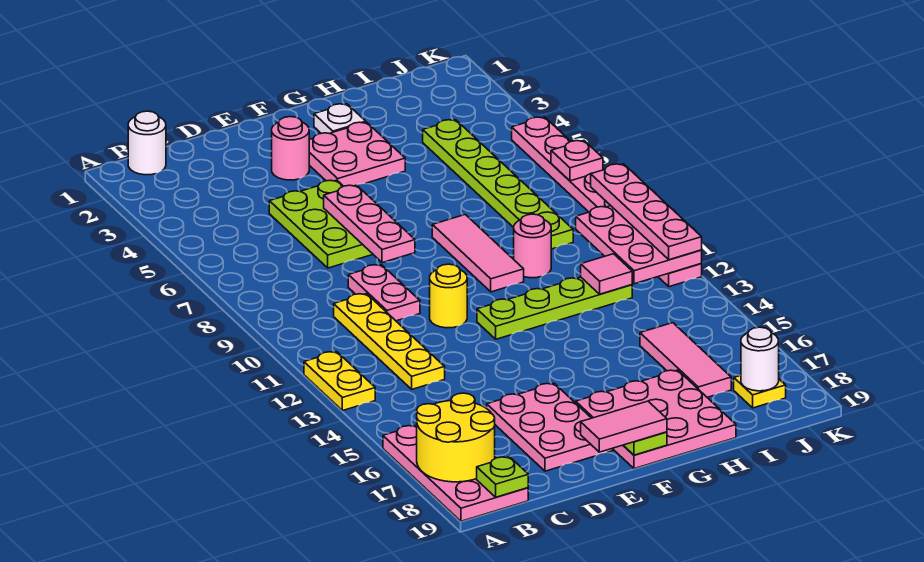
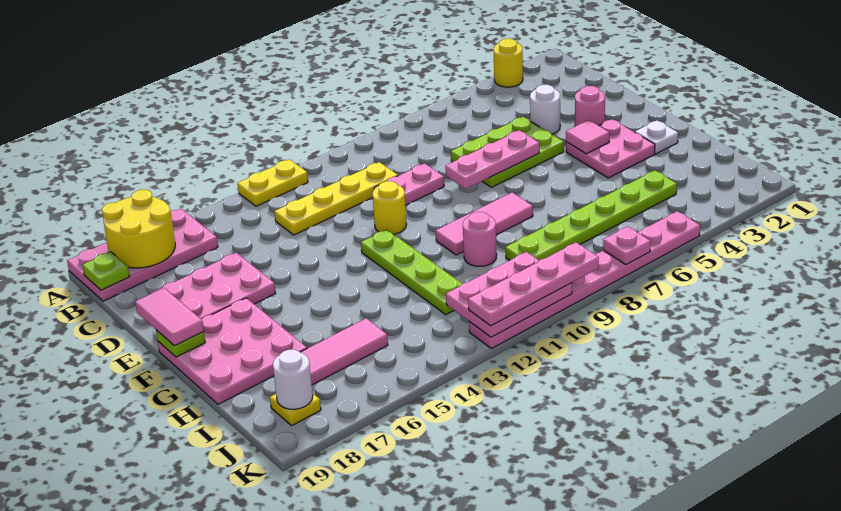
none -> yellow round brick A3 level 1
white round brick B1 level 1 -> white round brick D4 level 1
pink tile I12 level 2 -> pink tile F4 level 2

